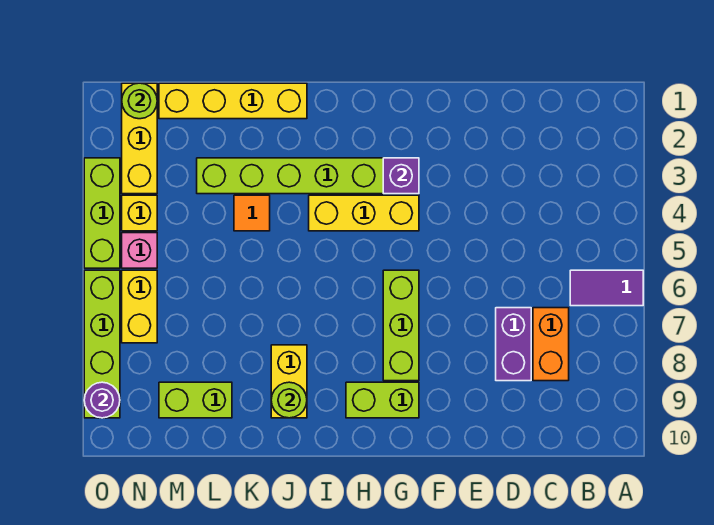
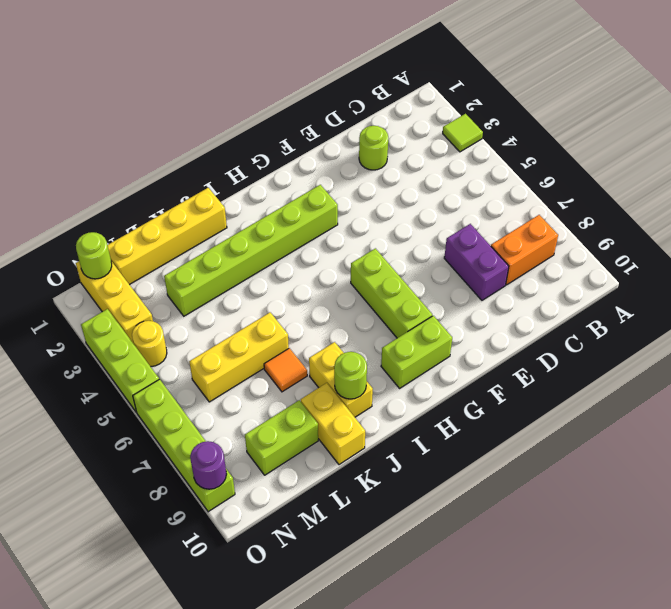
none -> lime tile A3 level 1
purple tile A6:B6 level 1 -> none
orange brick C7:C8 level 1 -> orange brick B8:C8 level 1
none -> lime round brick D2 level 1
purple brick G3 level 2 -> none
yellow brick G4:I4 level 1 -> yellow brick K6:M6 level 1
orange tile K4 level 1 -> orange tile K7 level 1
yellow brick N4 level 1 -> yellow round brick N4 level 1
pink brick N5 level 1 -> none
yellow brick N6:N7 level 1 -> yellow brick K9:K10 level 1

